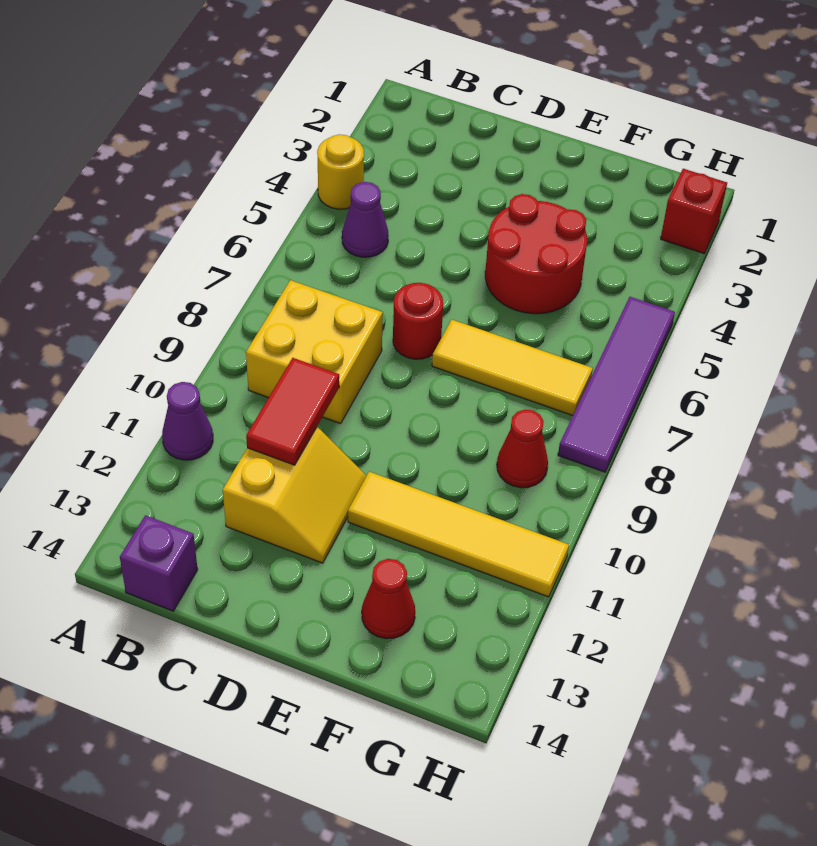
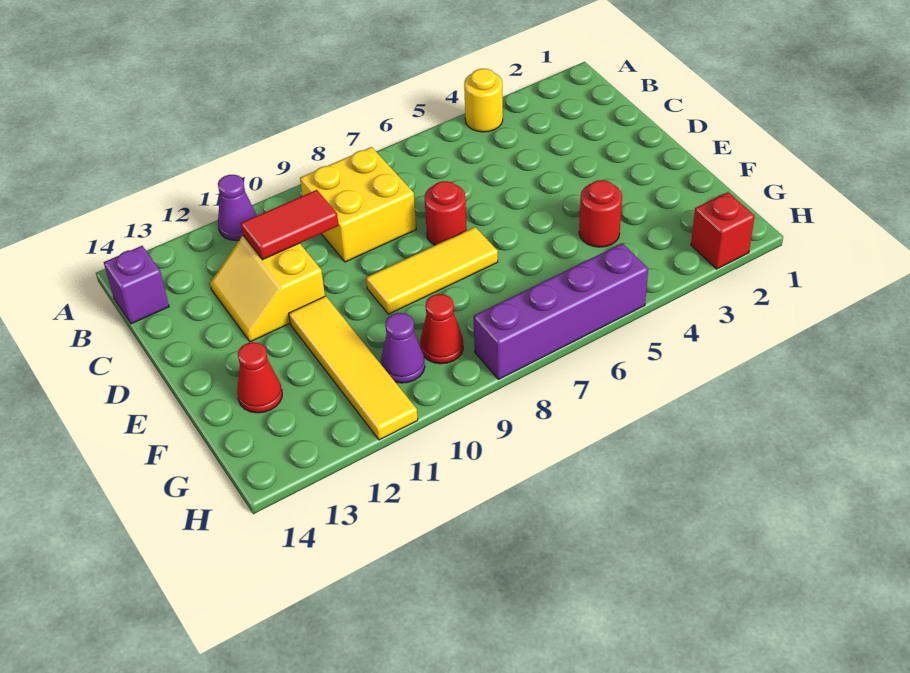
purple cone B5 level 1 -> purple cone G10 level 1
yellow slope C11:D12 level 1 top C -> yellow slope C11:D12 level 1 top 11
red round brick E4:F5 level 1 -> red round brick F4 level 1
yellow tile E7:G7 level 1 -> yellow tile E7:E9 level 1
purple tile H5:H8 level 1 -> purple brick H5:H8 level 1

